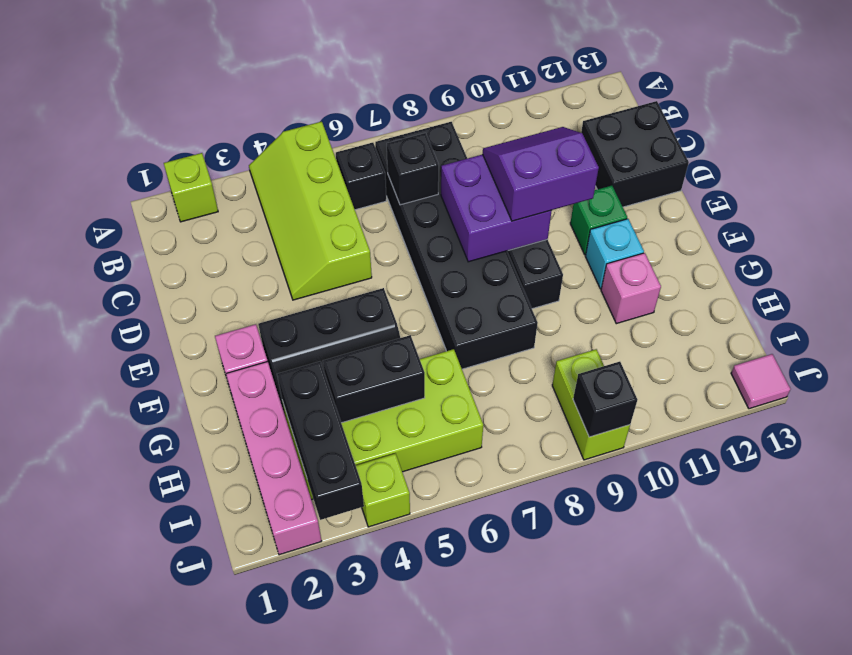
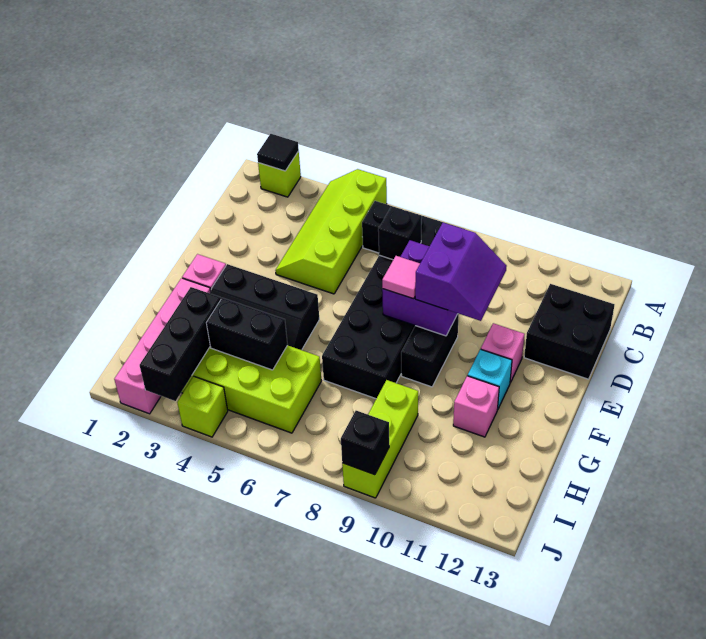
none -> black tile A2 level 2
purple slope D9:E10 level 3 top E -> purple slope D9:E10 level 3 top 9
green brick E11 level 1 -> pink brick E11 level 1
lime brick I9:J9 level 1 -> lime brick H9:J9 level 1
pink tile J13 level 1 -> pink tile E8 level 3

